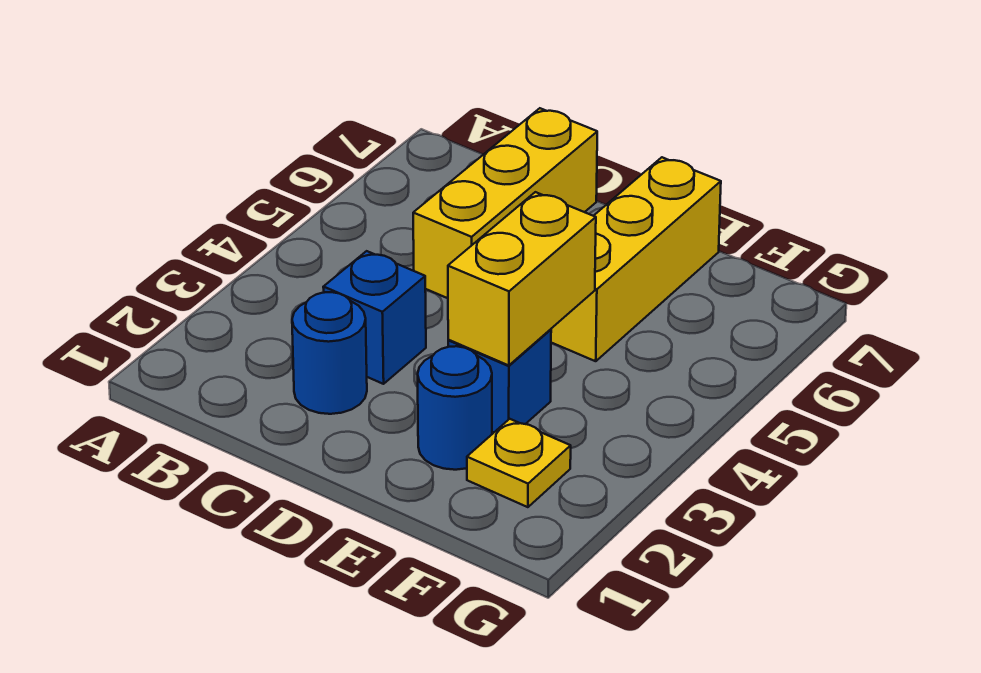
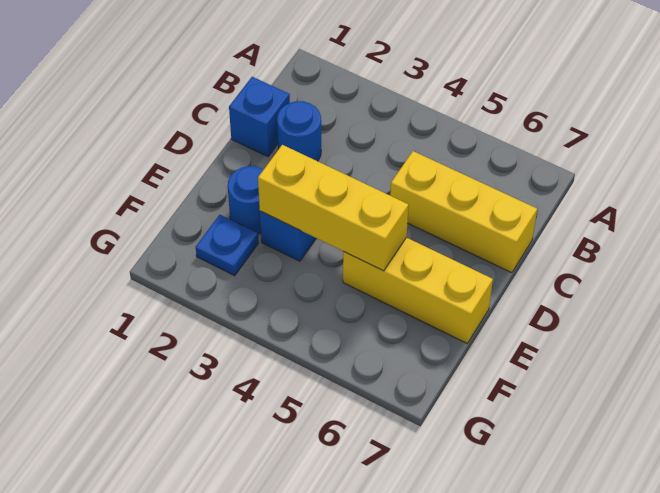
blue brick C3 level 1 -> blue brick C1 level 1
yellow brick E3:E4 level 2 -> yellow brick E3:E5 level 2
yellow plate F2 level 1 -> blue plate F2 level 1

